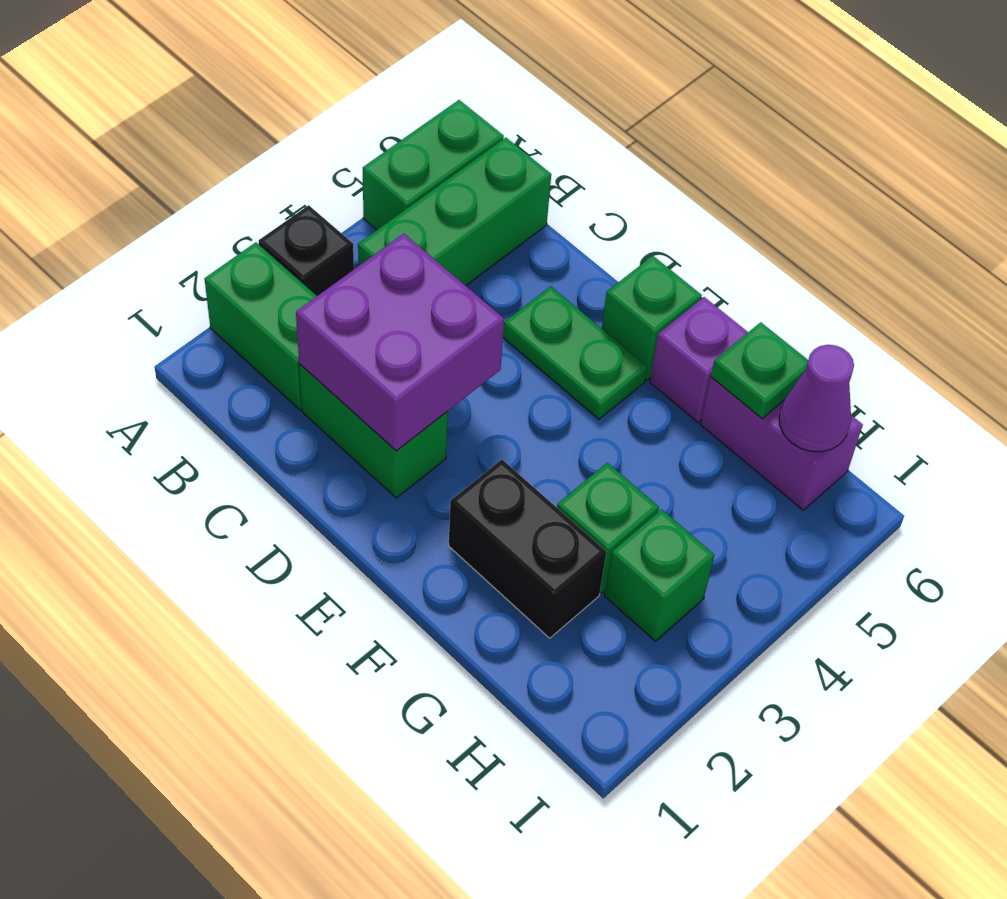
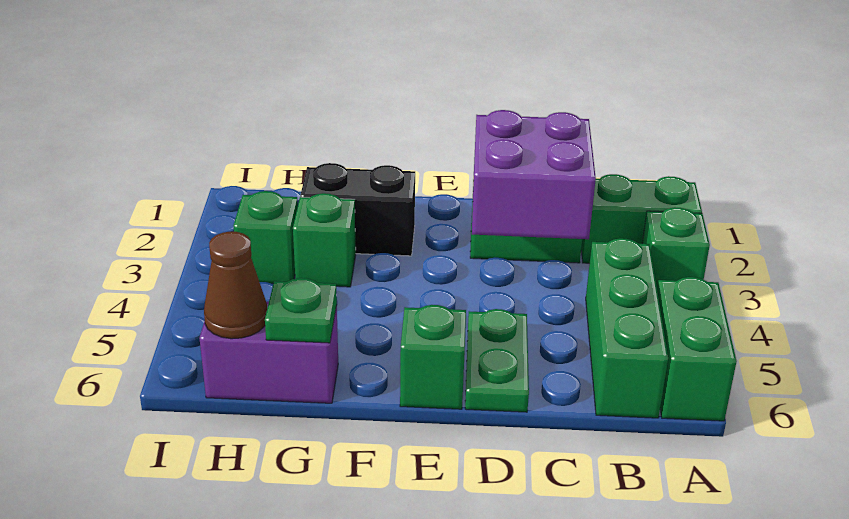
black brick A3 level 1 -> green brick A3 level 1
green plate D5:E5 level 1 -> green plate D5:D6 level 1
purple brick F6 level 1 -> none
purple cone H6 level 2 -> brown cone H6 level 2

